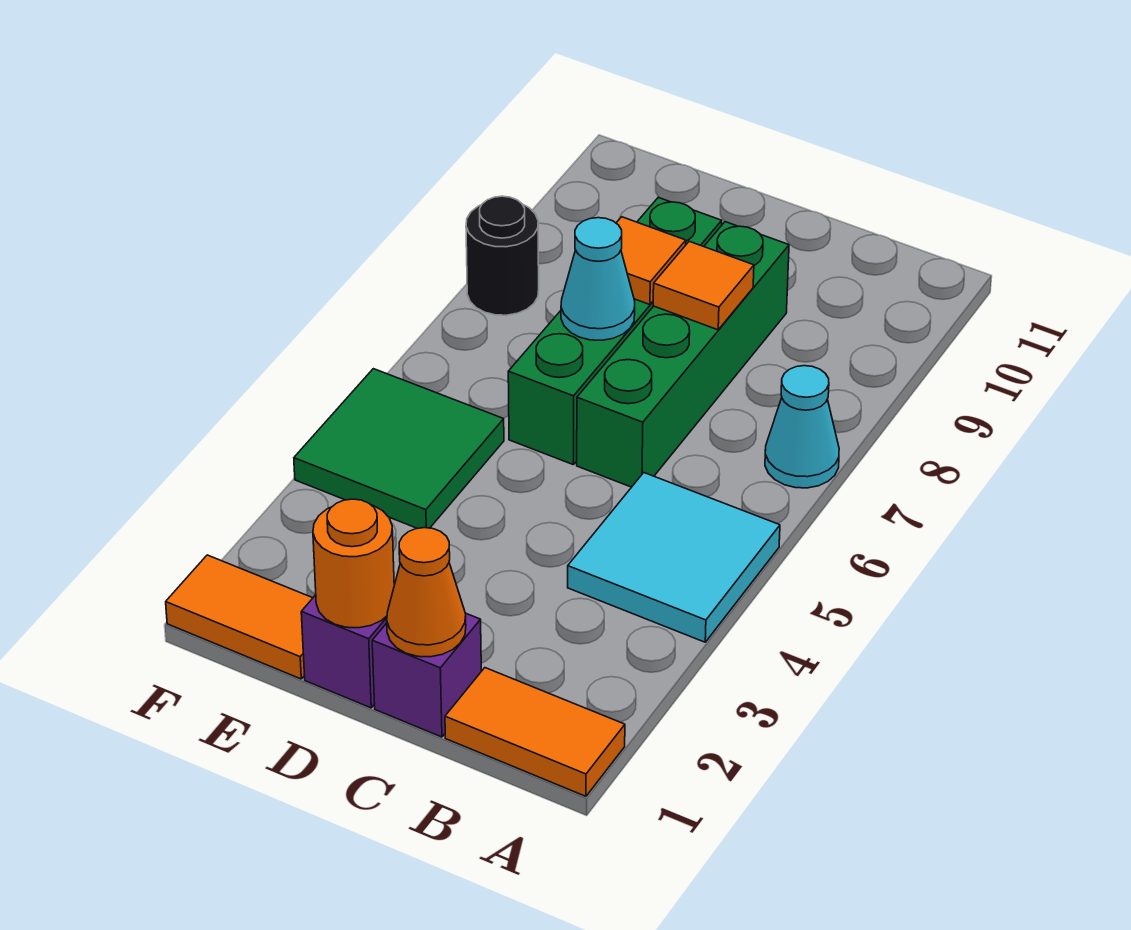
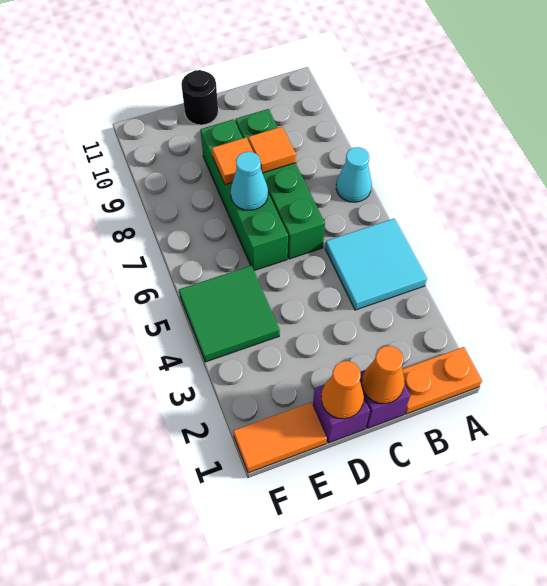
orange tile A1:B1 level 1 -> orange plate A1:B1 level 1
orange round brick D1 level 2 -> orange cone D1 level 2
black round brick F8 level 1 -> black round brick D11 level 1

